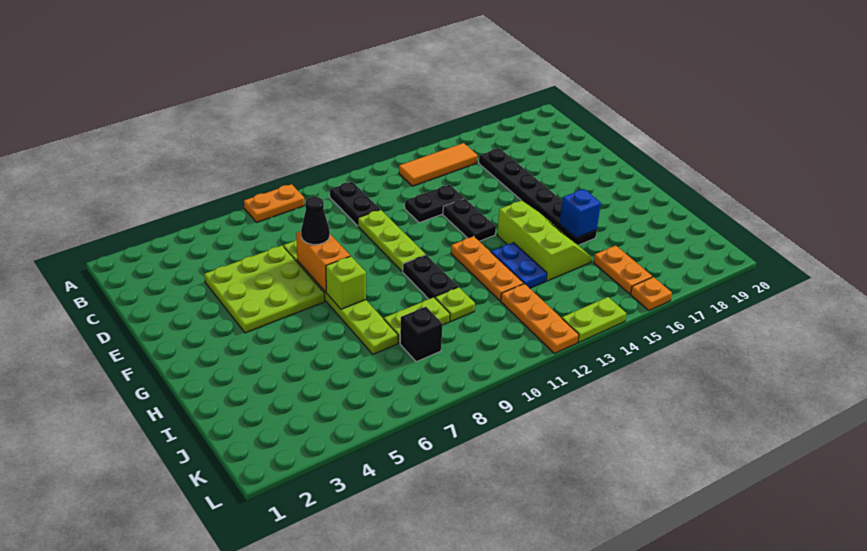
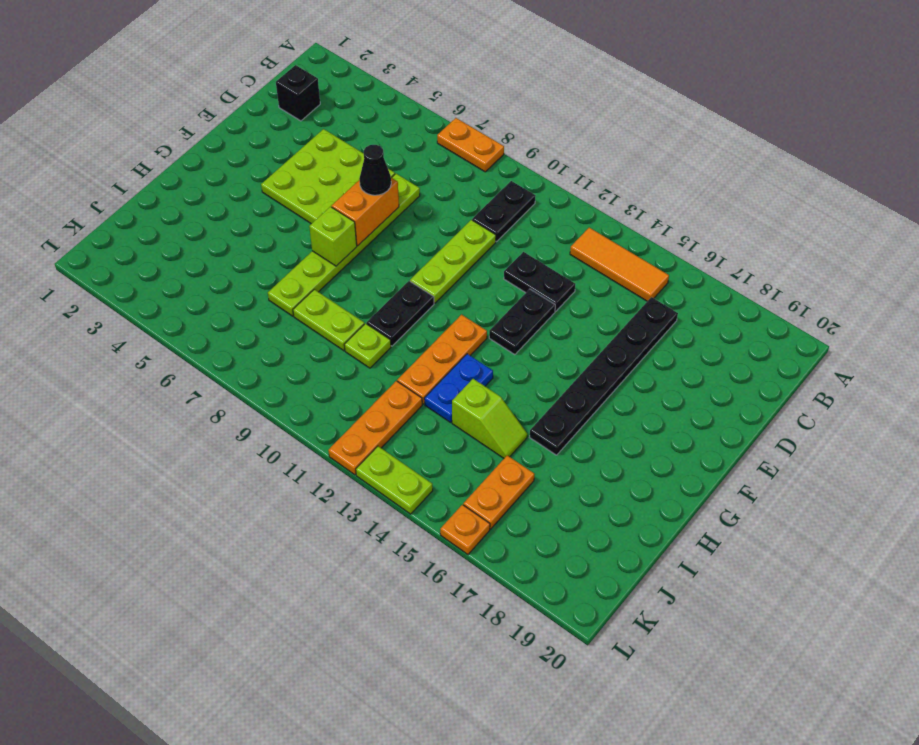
lime slope G14:I15 level 1 top 14 -> lime slope I14:I15 level 1 top 14
blue brick H16 level 2 -> none
black brick J8 level 1 -> black brick C2 level 1

